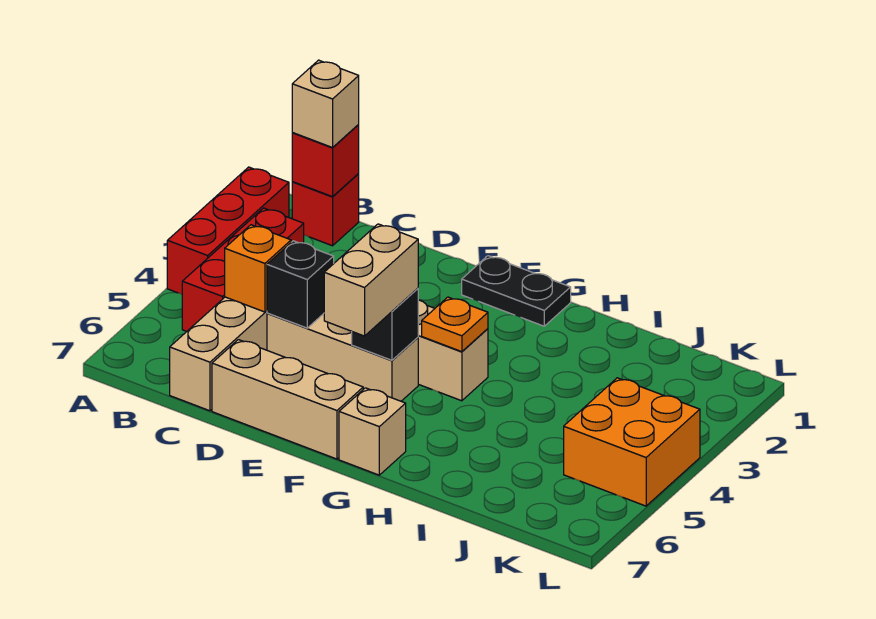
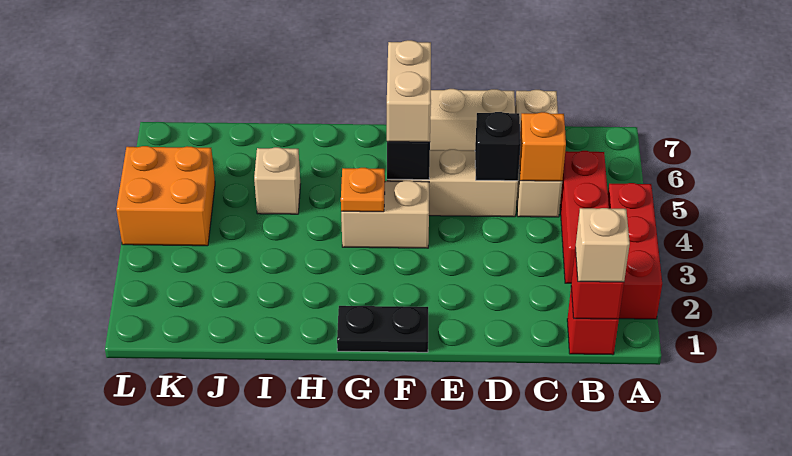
tan brick G7 level 1 -> tan brick I5 level 1

